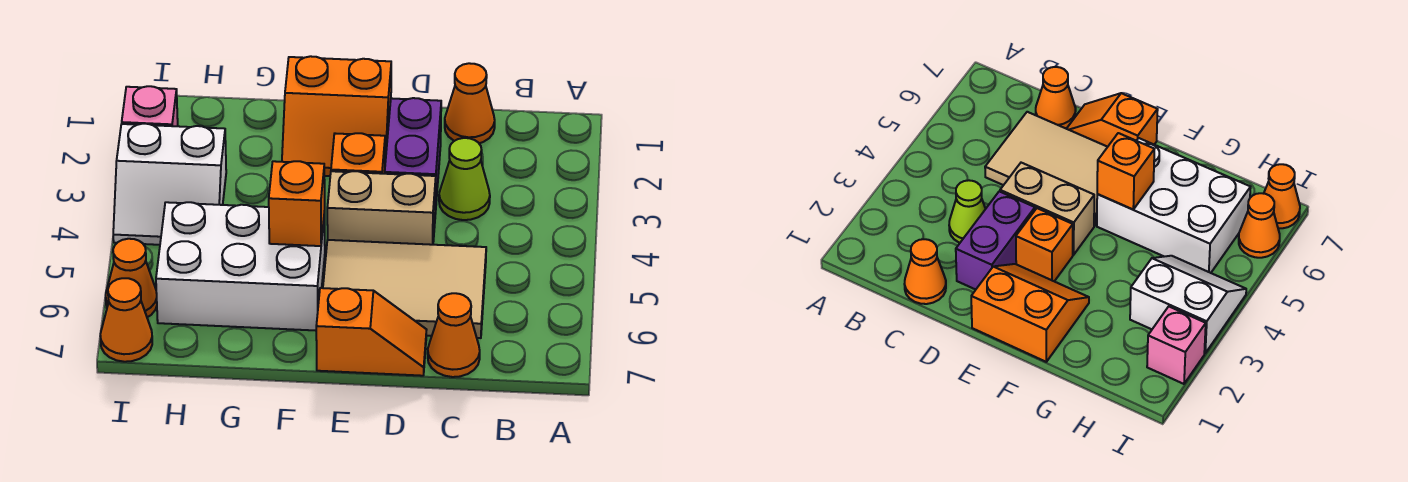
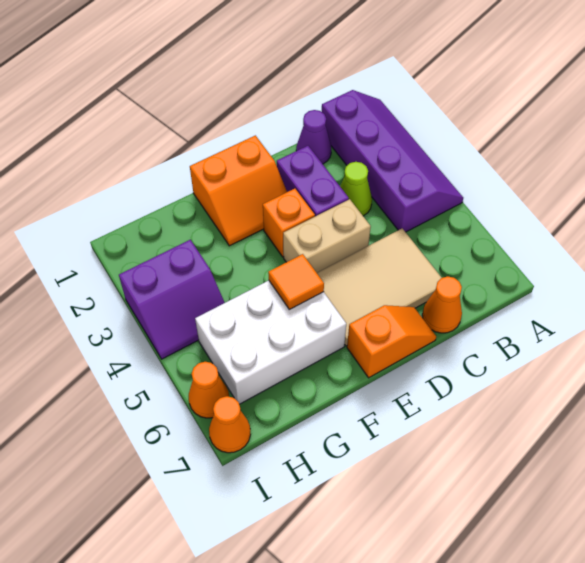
none -> purple slope A1:B4 level 1 top B
orange cone C1 level 1 -> purple cone C1 level 1
orange brick F5 level 2 -> orange tile F5 level 2
white slope H3:I4 level 1 top 3 -> purple slope H3:I4 level 1 top 3
pink brick I2 level 1 -> none

